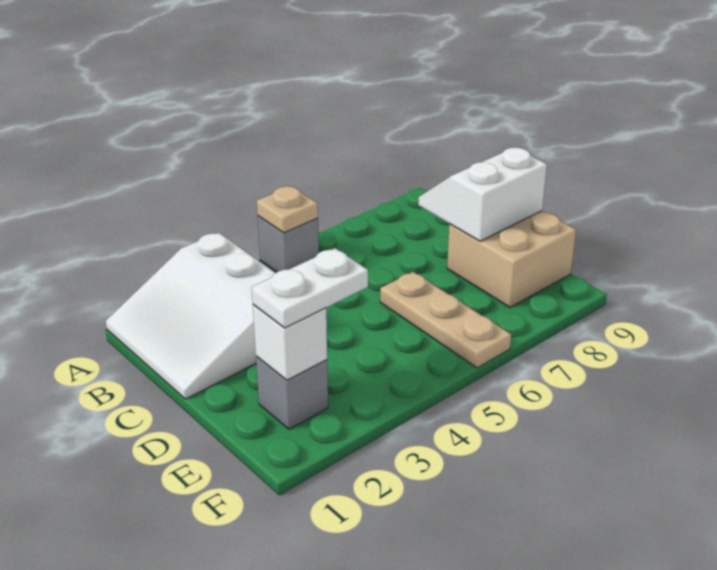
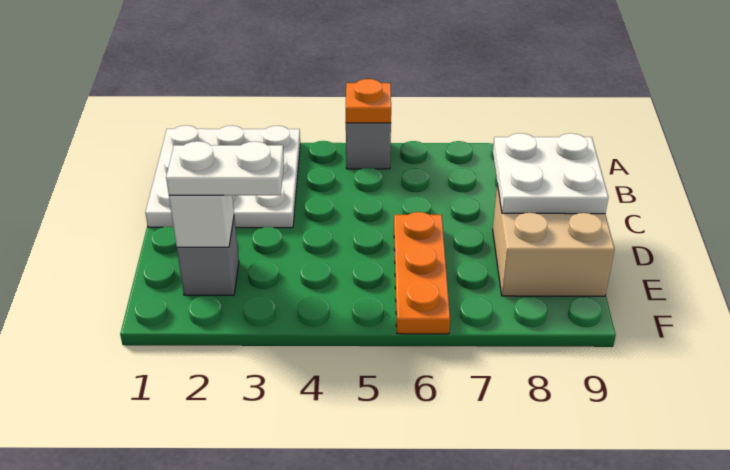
white slope A1:C3 level 1 top 3 -> white plate A1:C3 level 1
tan plate A5 level 2 -> orange plate A5 level 2
white slope C8:D9 level 2 top D -> white plate C8:D9 level 2
tan plate D6:F6 level 1 -> orange plate D6:F6 level 1

